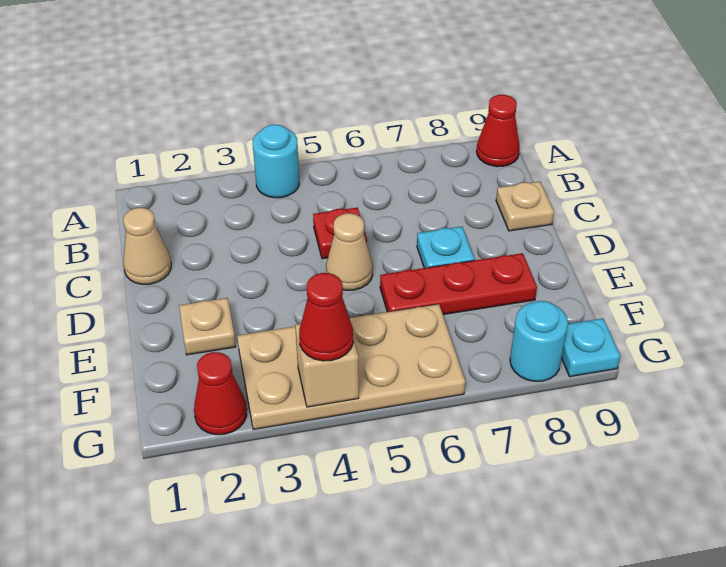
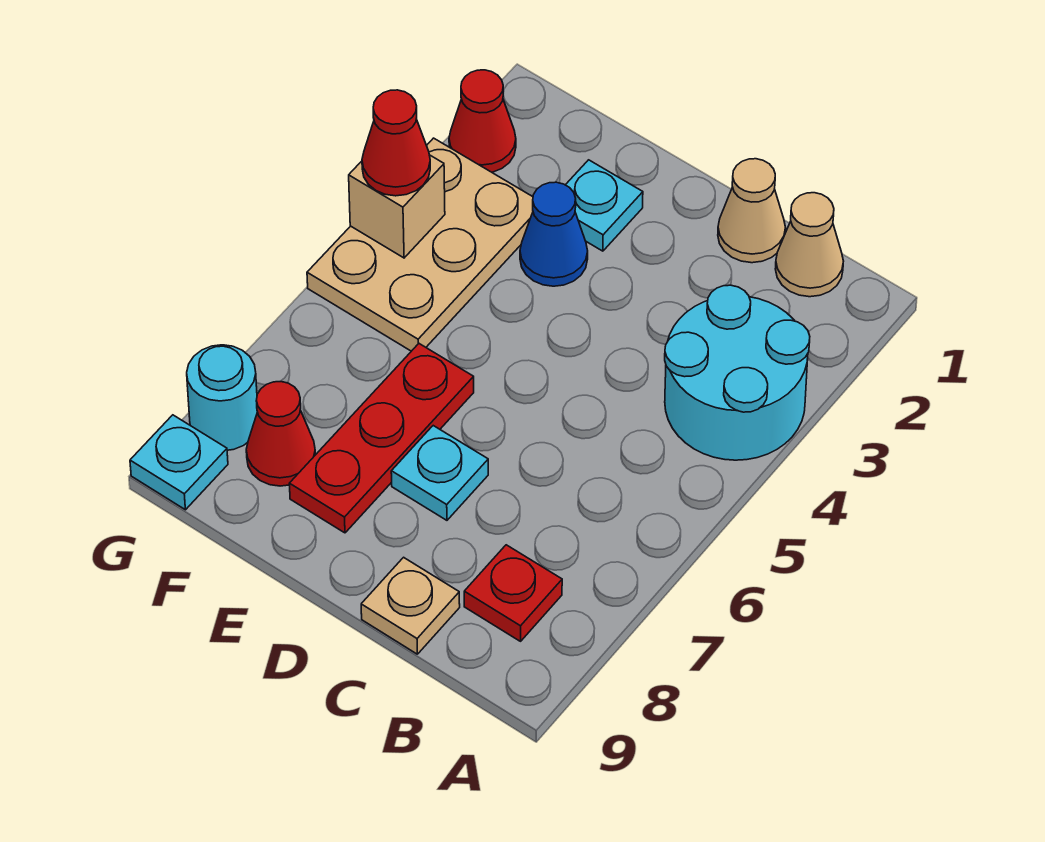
cyan round brick A4 level 1 -> cyan round brick A3:B4 level 1
red cone A9 level 1 -> red cone F8 level 1
red plate C5 level 1 -> red plate B8 level 1
tan cone D5 level 1 -> tan cone B1 level 1
tan plate E2 level 1 -> cyan plate E2 level 1
none -> blue cone E3 level 1
tan plate F3:G6 level 1 -> tan plate F3:G5 level 1

